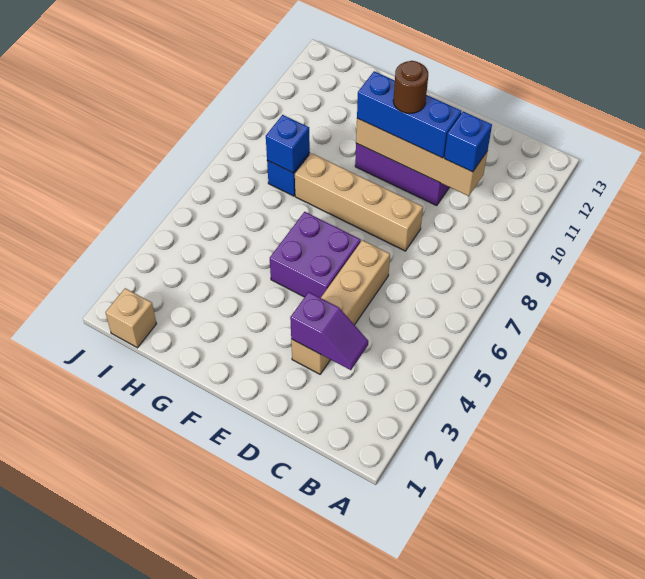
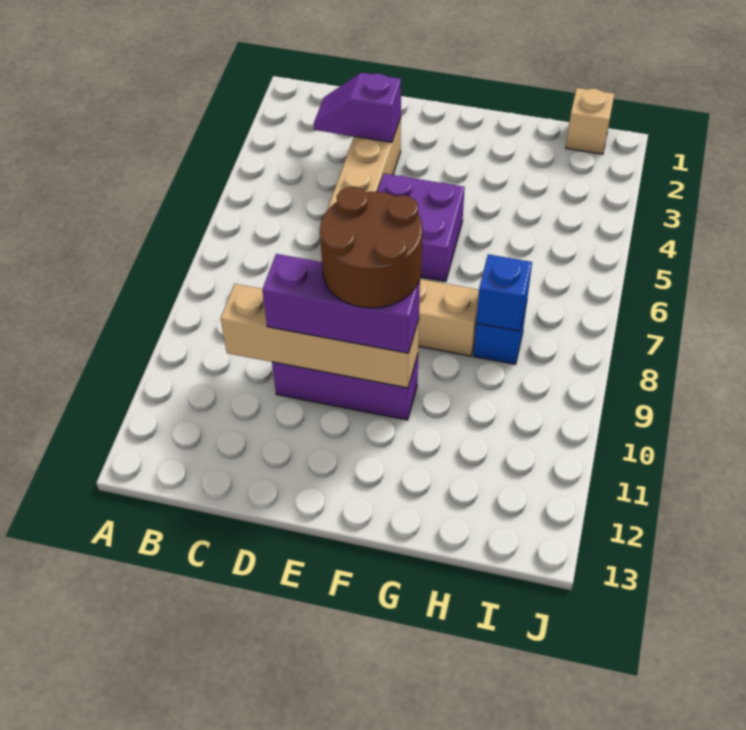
blue brick C10 level 3 -> none
blue brick D10:F10 level 3 -> purple brick D10:F10 level 3
brown round brick E10 level 4 -> brown round brick E9:F10 level 4

